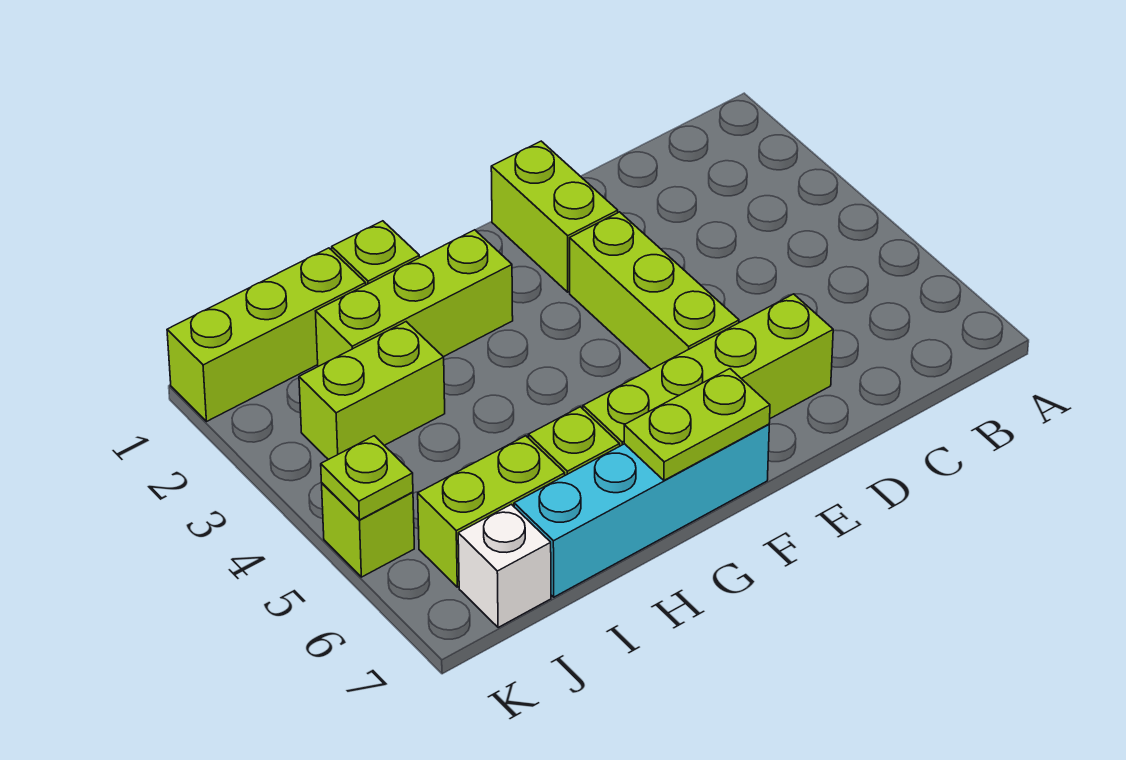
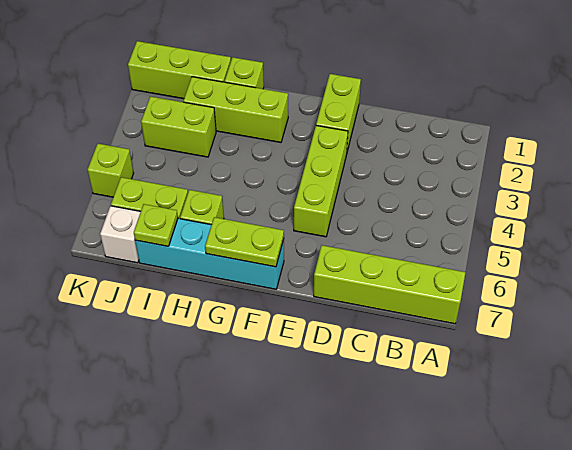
lime brick D6:G6 level 1 -> lime brick A7:D7 level 1
lime plate K5 level 2 -> lime plate I7 level 2

